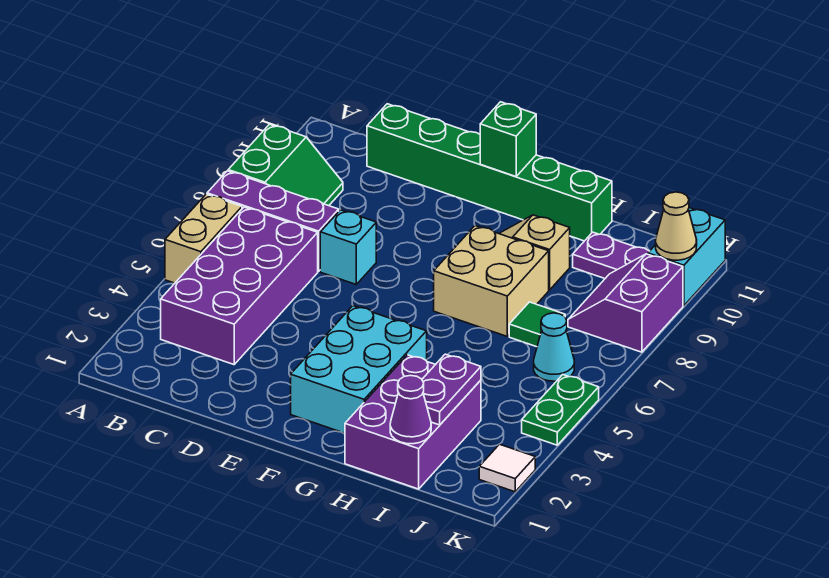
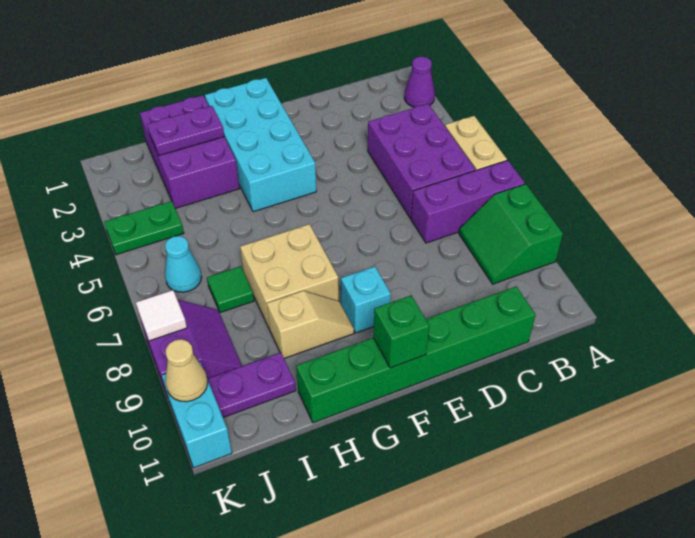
purple brick B3:C6 level 1 -> purple brick B4:C6 level 1
cyan brick D7 level 1 -> cyan brick F9 level 1
cyan brick F2:G4 level 1 -> cyan brick F1:G4 level 1
purple cone I1 level 2 -> purple cone A2 level 1
purple plate I2:I3 level 2 -> purple plate H2:I2 level 2
white tile K2 level 1 -> white tile K8 level 2
green plate K4:K5 level 1 -> green plate J4:K4 level 1

